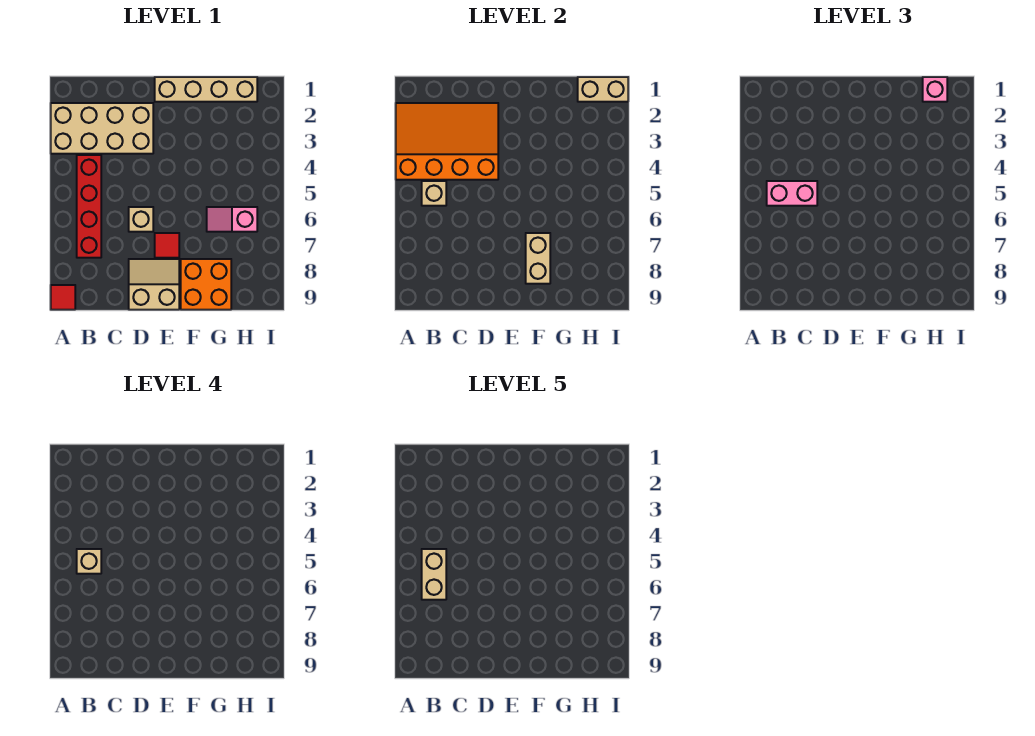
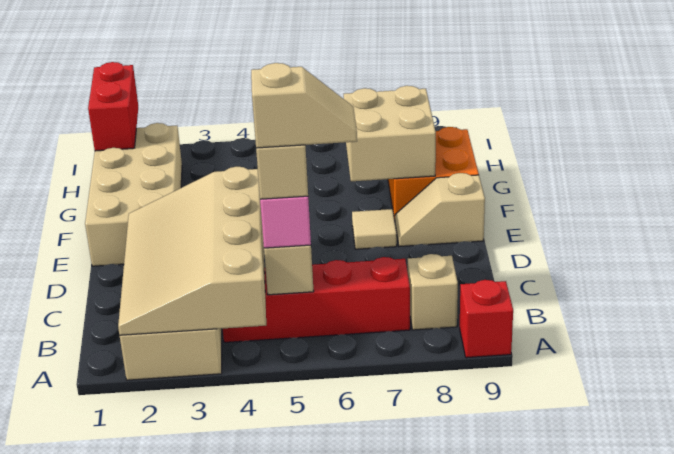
orange slope A2:D4 level 2 top 4 -> tan slope A2:D4 level 2 top 4
red tile A9 level 1 -> red brick A9 level 1
tan brick B5:B6 level 5 -> tan slope B5:B6 level 5 top 5
tan brick D6 level 1 -> tan brick B8 level 1
tan slope D8:E9 level 1 top 9 -> tan slope E8:E9 level 1 top 9
tan brick E1:H1 level 1 -> tan brick E1:H2 level 1
red tile E7 level 1 -> tan tile E7 level 1
tan brick F7:F8 level 2 -> tan brick F7:G8 level 2
pink slope G6:H6 level 1 top H -> none
tan brick H1:I1 level 2 -> red brick H1:I1 level 2
pink brick H1 level 3 -> none

